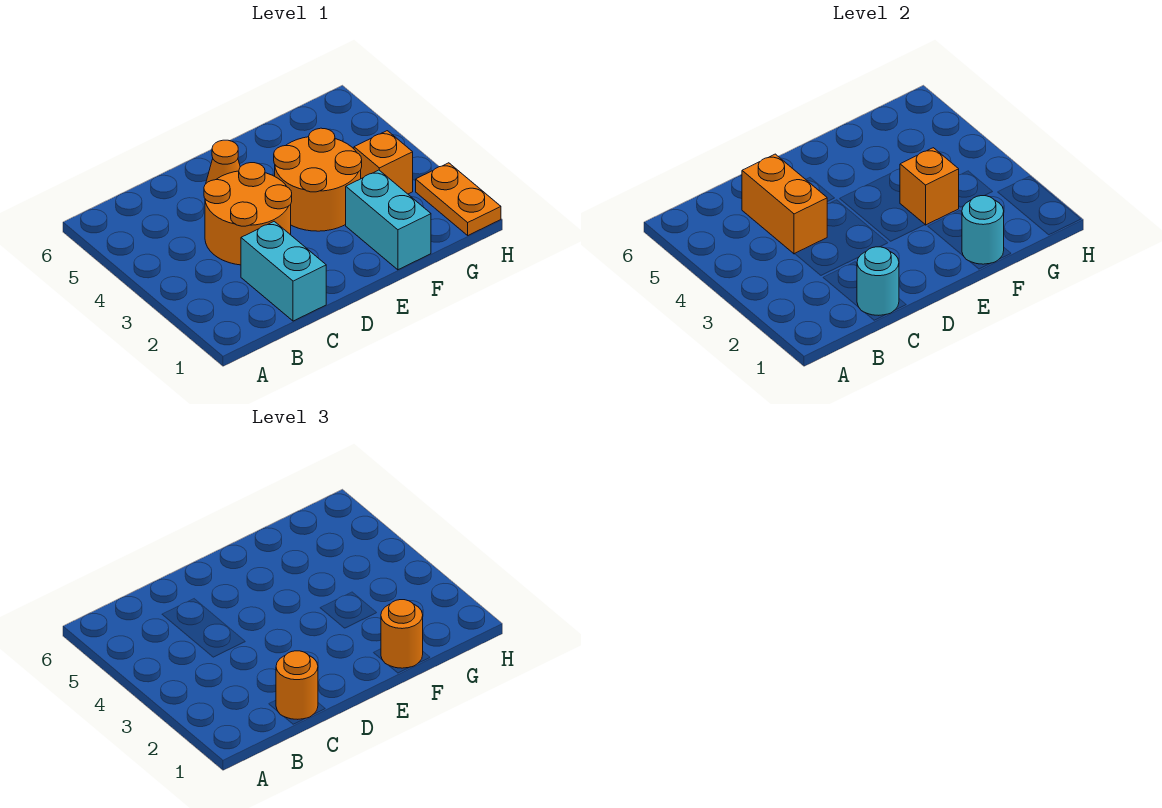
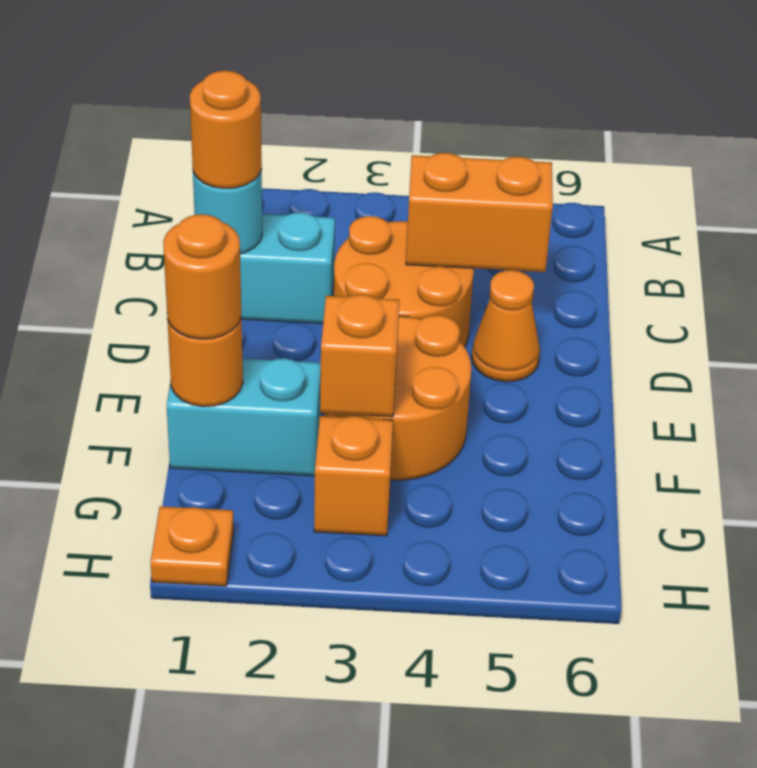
cyan round brick F1 level 2 -> orange round brick F1 level 2
orange plate H1:H2 level 1 -> orange plate H1 level 1

